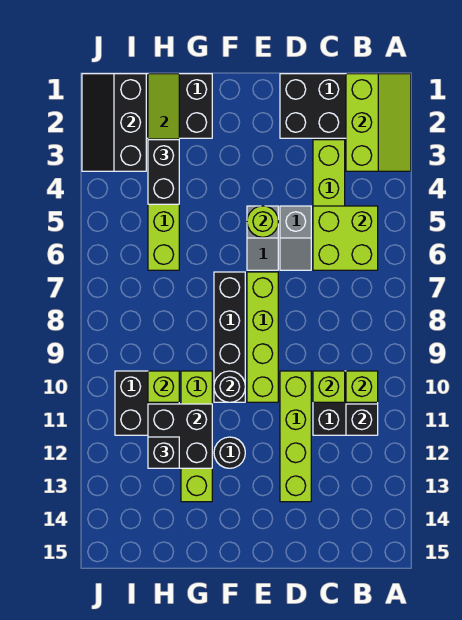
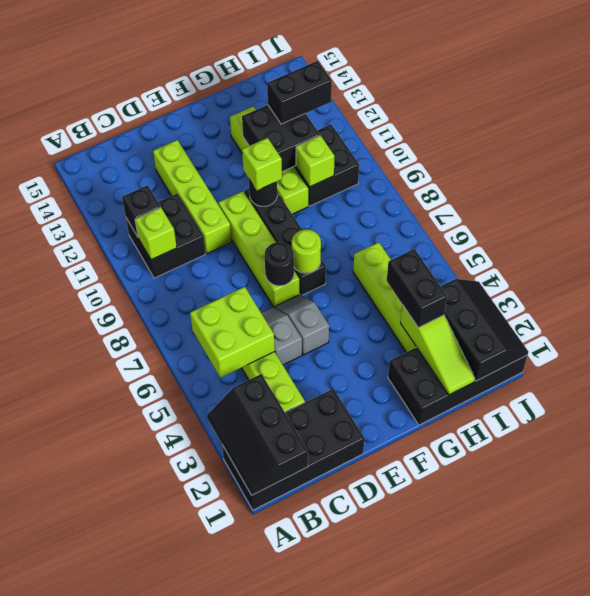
lime slope A1:B3 level 2 top B -> black slope A1:B3 level 2 top B
lime brick C10 level 2 -> lime brick F10 level 3
lime round brick E5 level 2 -> lime round brick F7 level 2
black round brick F12 level 1 -> black round brick E7 level 2
black brick H12 level 3 -> black brick H12:I12 level 3

